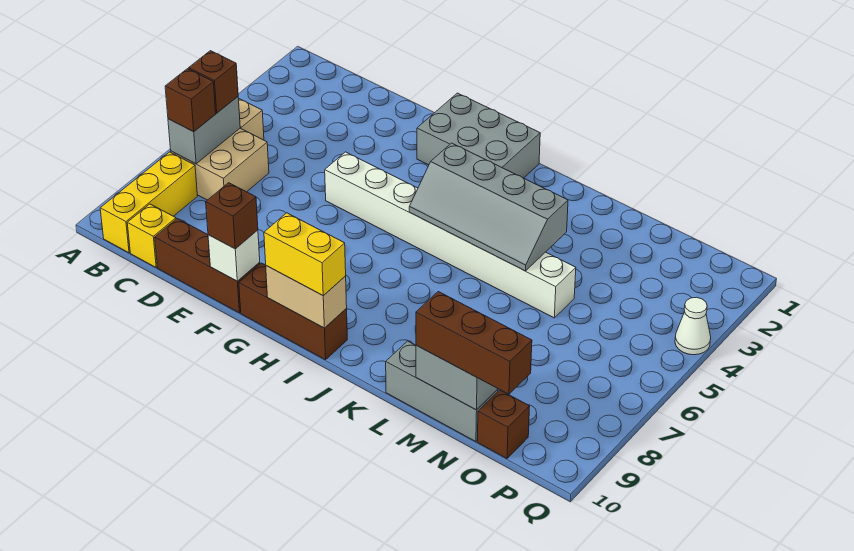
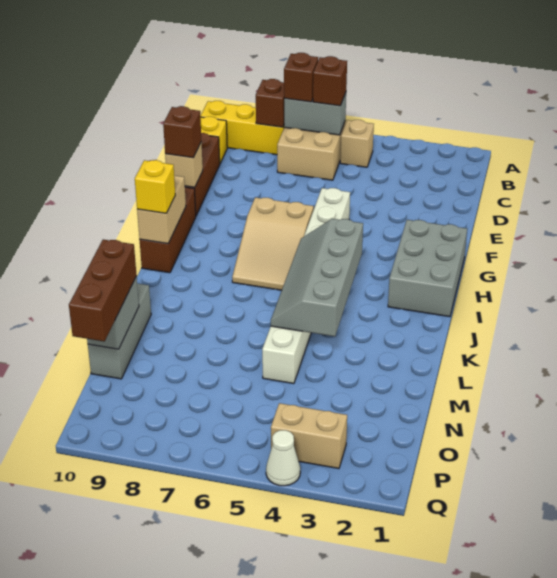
white brick F10 level 2 -> tan brick F10 level 2
none -> tan slope G6:I7 level 1 top G
yellow brick H10:I10 level 3 -> yellow brick I10 level 3
brown brick O10 level 1 -> brown brick B8 level 2
none -> tan brick P3:P4 level 1

